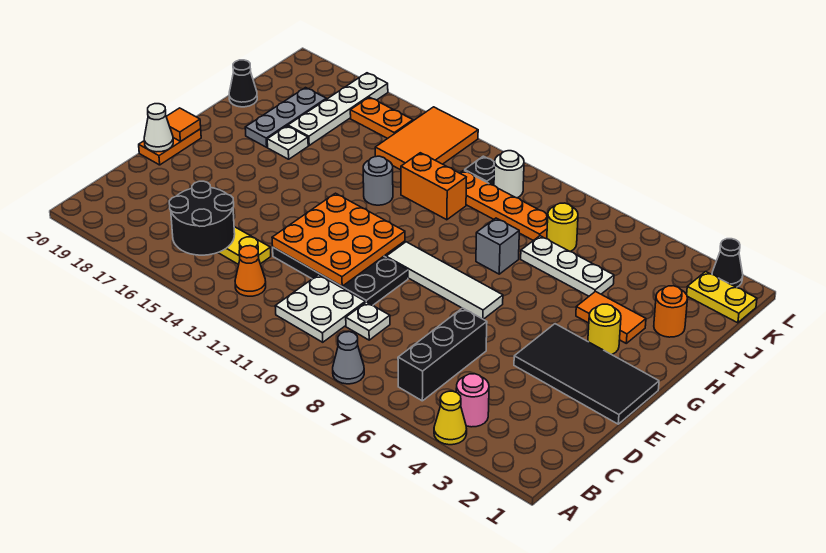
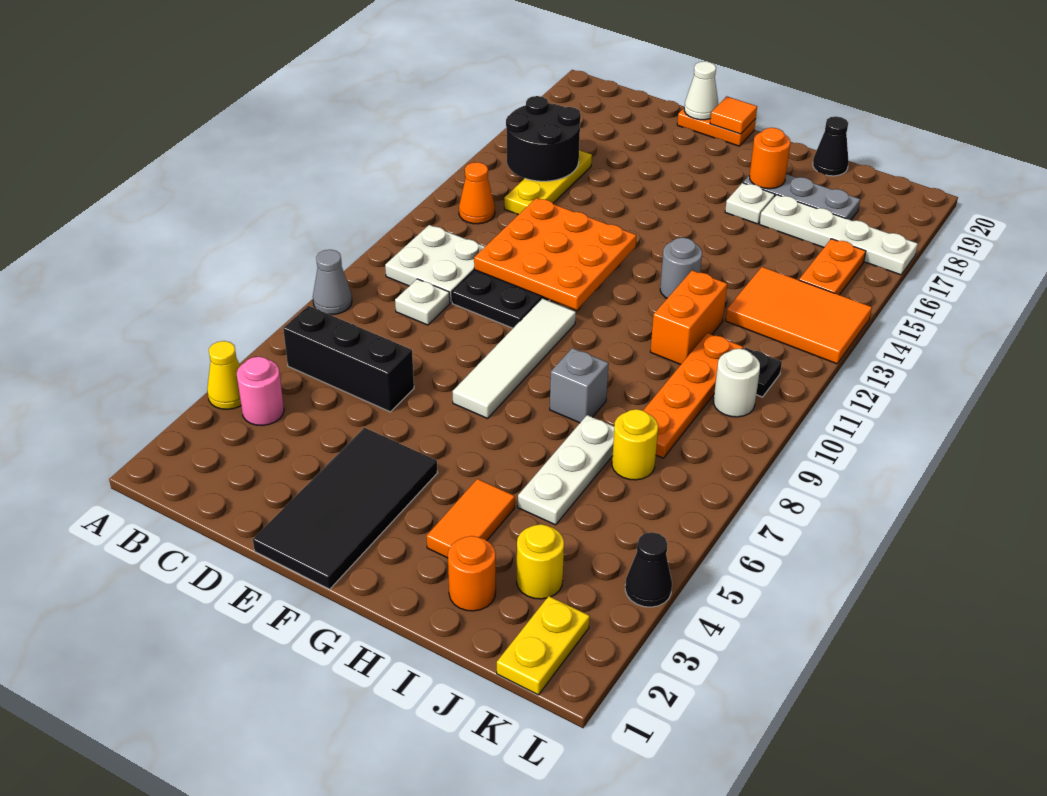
yellow round brick G3 level 1 -> yellow round brick J3 level 1
none -> orange round brick H18 level 2
black cone L2 level 1 -> black cone L4 level 1

